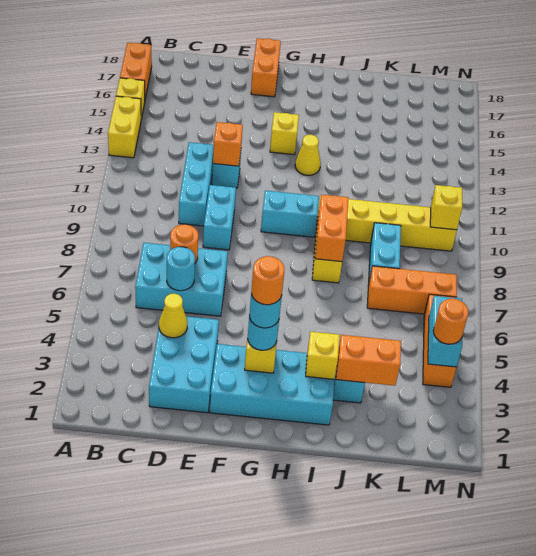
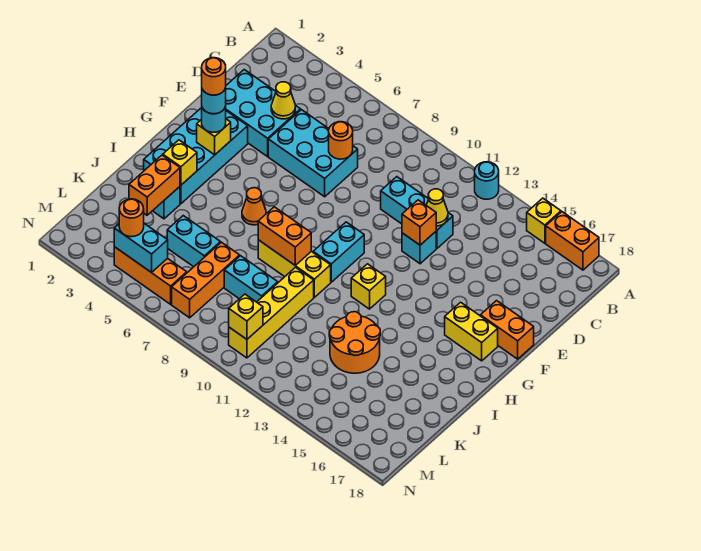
yellow brick A13:A14 level 1 -> yellow brick G16:G17 level 1
cyan brick C6:E7 level 1 -> cyan brick D5:E7 level 1
cyan round brick D6 level 2 -> cyan round brick A12 level 1
cyan brick E9:E10 level 1 -> cyan brick K5:K6 level 1
yellow brick G14 level 1 -> yellow brick H12 level 1
none -> orange cone H6 level 1
yellow cone H13 level 1 -> yellow cone D12 level 2
none -> orange round brick J13:K14 level 1

